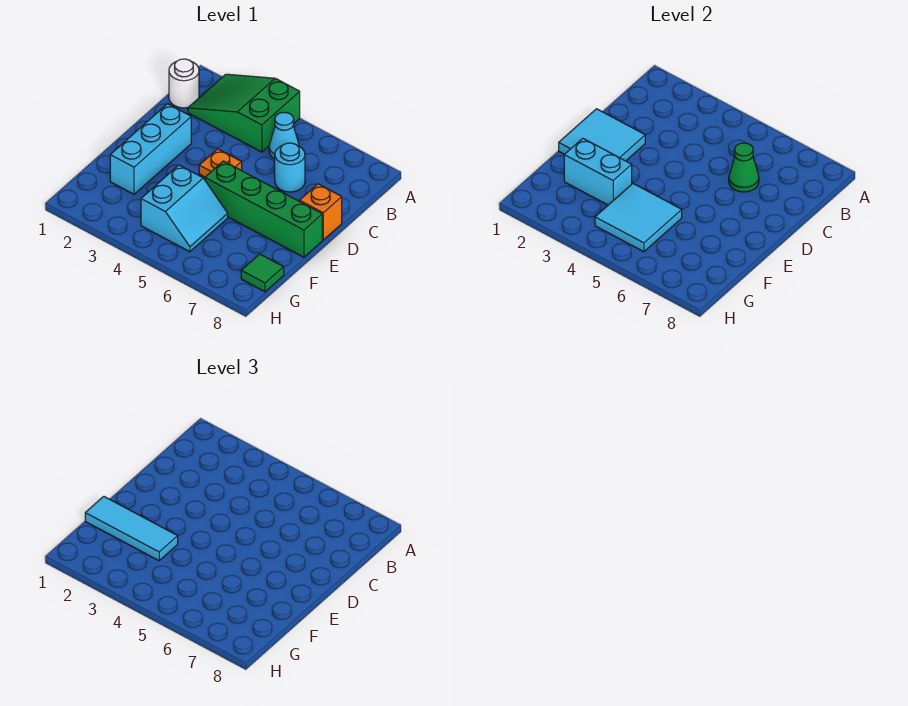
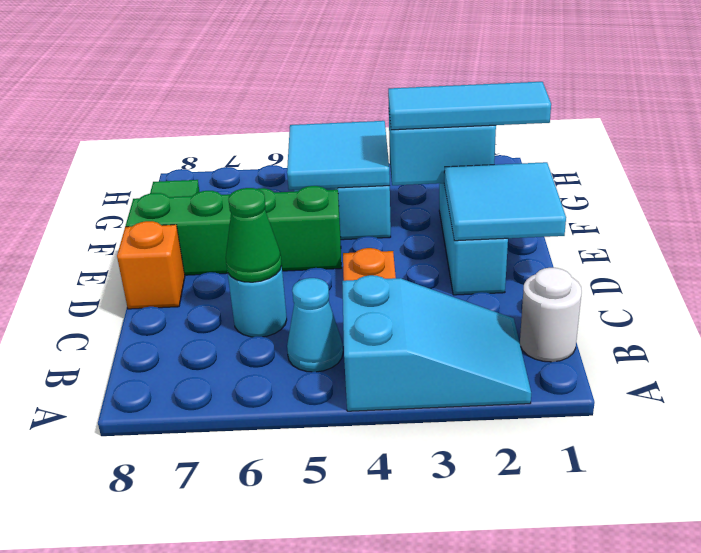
green slope A2:B4 level 1 top 4 -> cyan slope A2:B4 level 1 top 4

